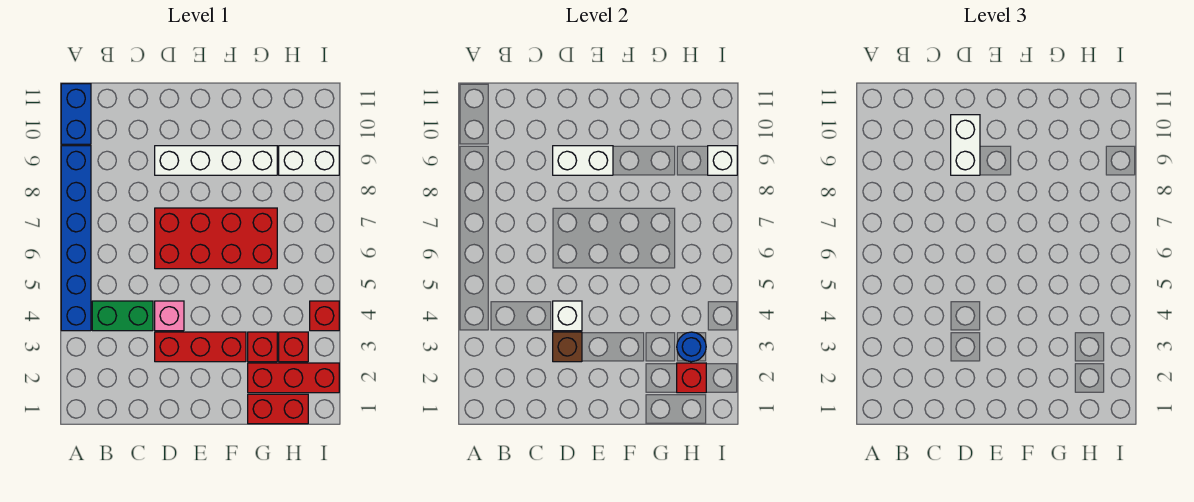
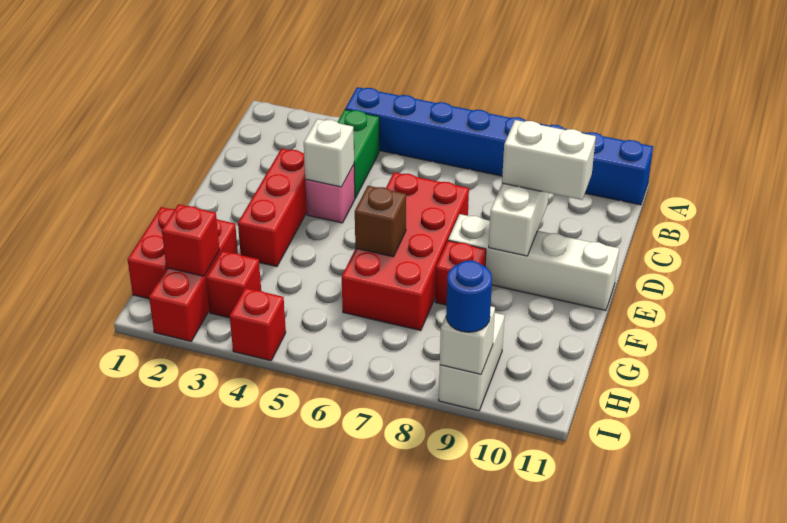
brown brick D3 level 2 -> brown brick F6 level 2
white brick D9:G9 level 1 -> white brick E8:E11 level 1
red brick G3 level 1 -> red brick F8 level 1
blue round brick H3 level 2 -> blue round brick I9 level 3

